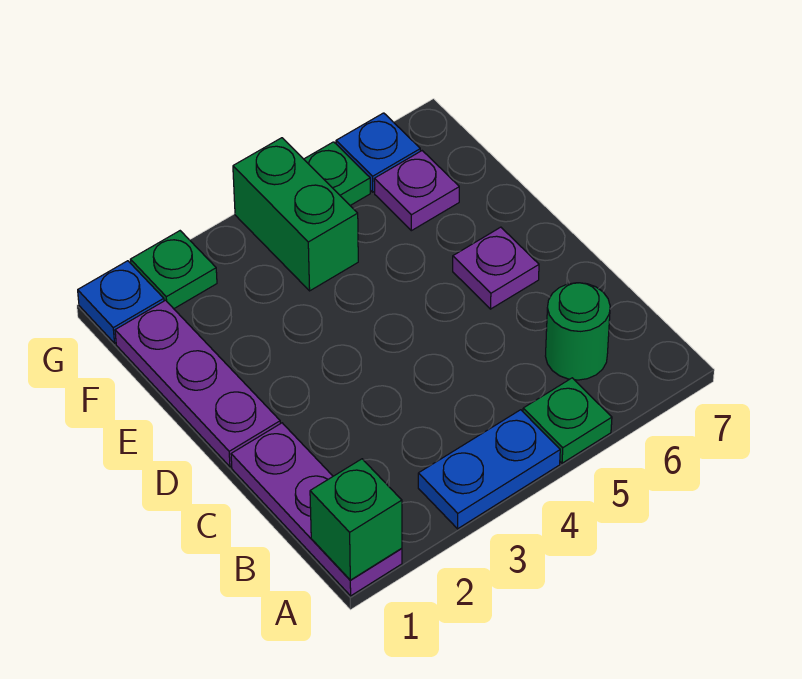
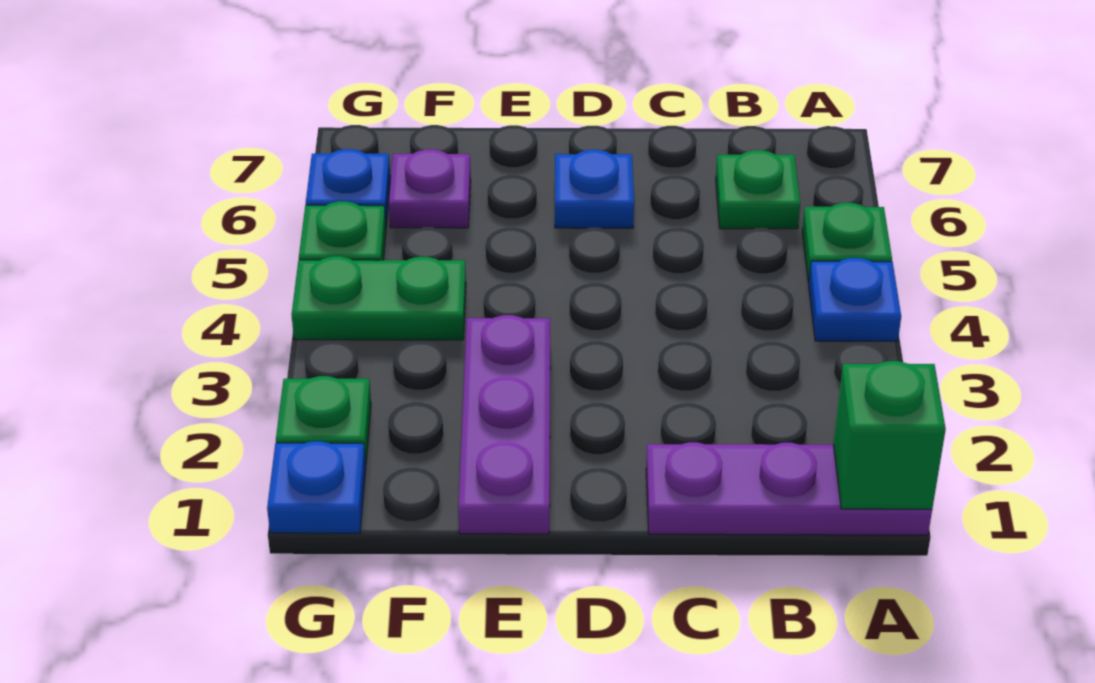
blue plate A3:A4 level 1 -> blue plate A4 level 1
green round brick B6 level 1 -> green plate B6 level 1
purple plate D1:F1 level 1 -> purple plate E1:E3 level 1
purple plate D6 level 1 -> blue plate D6 level 1
green brick F4:G4 level 1 -> green plate F4:G4 level 1

